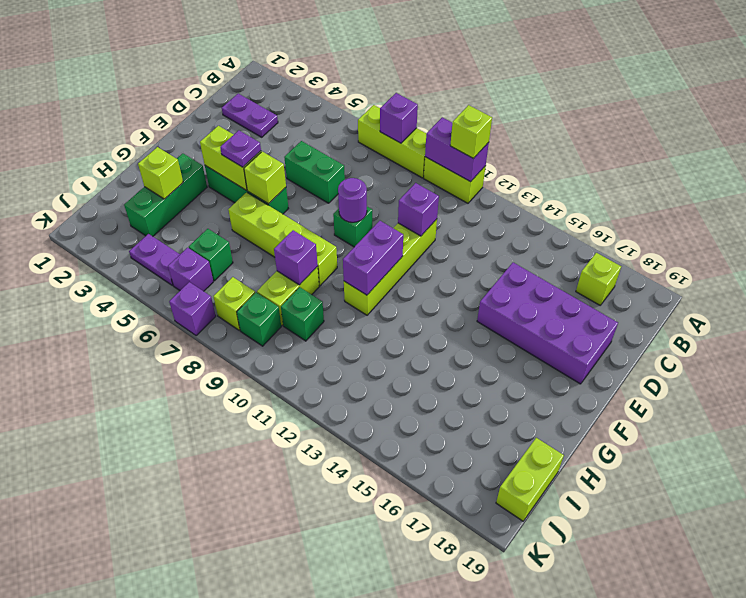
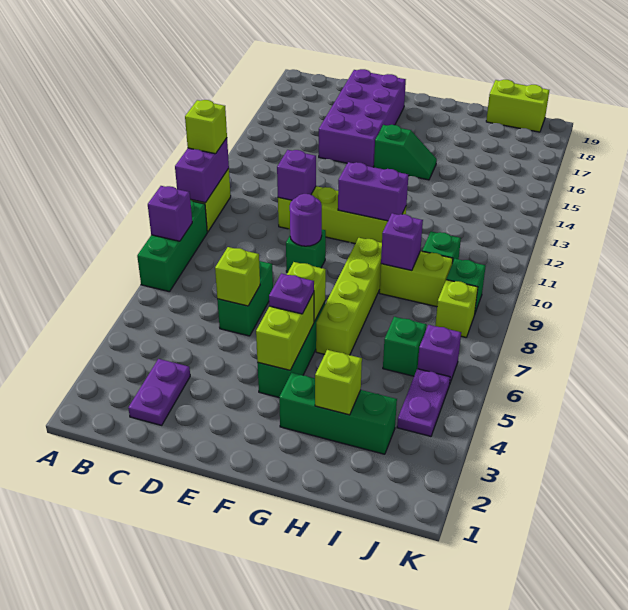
lime brick A7:A9 level 1 -> green brick A7:A9 level 1
lime brick B17 level 1 -> lime brick D6 level 2
none -> green slope F15:G15 level 1 top F
purple brick K7 level 1 -> none

